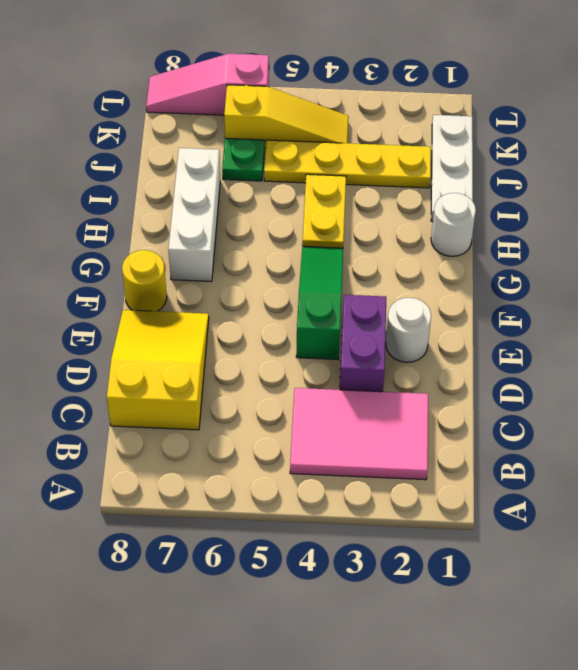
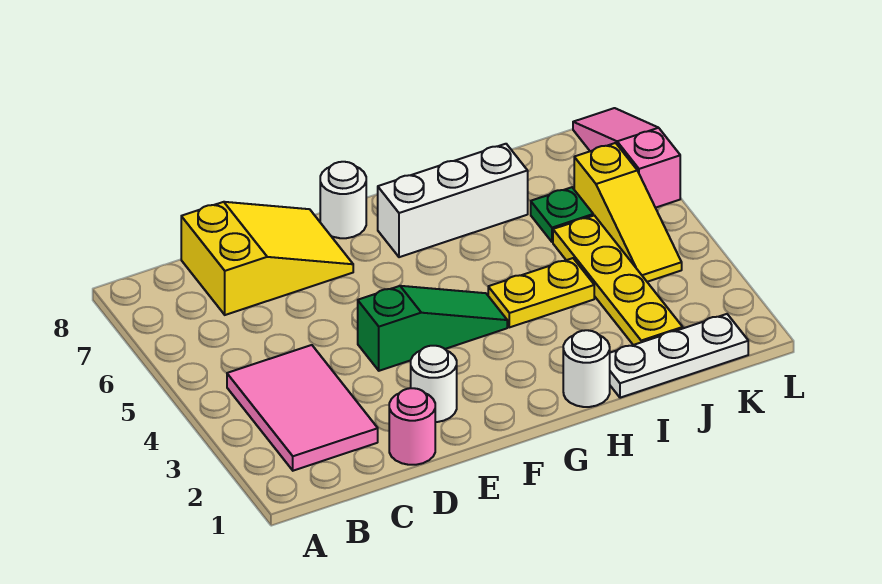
none -> pink round brick D1 level 1
purple brick D3:E3 level 1 -> none
yellow round brick F8 level 1 -> white round brick F8 level 1

